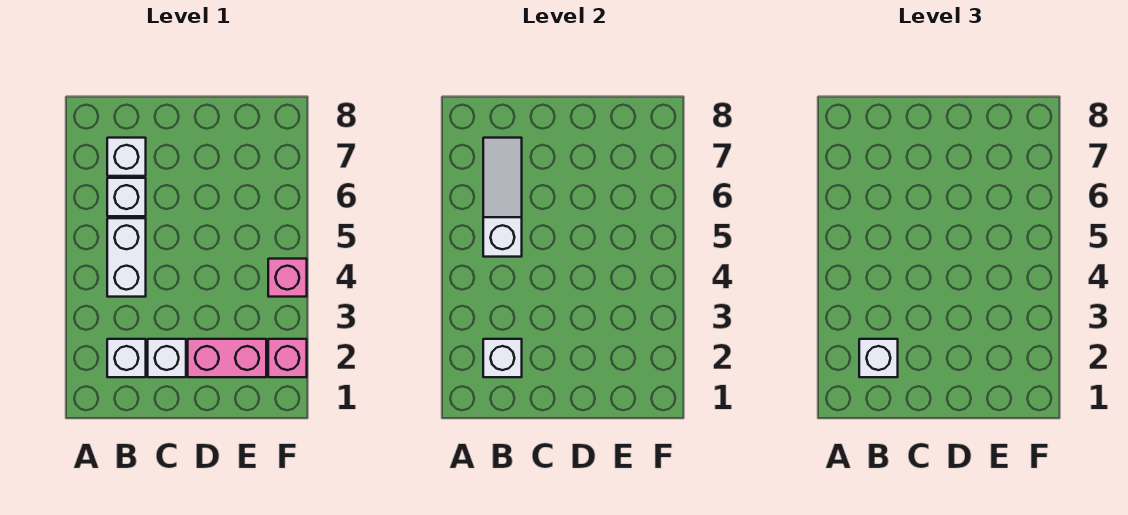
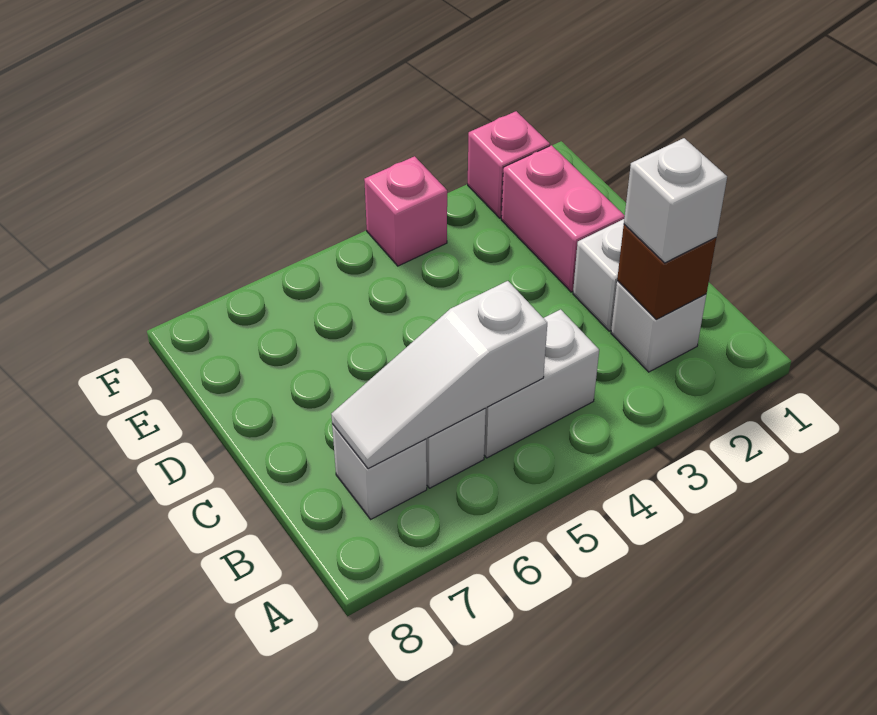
white brick B2 level 2 -> brown brick B2 level 2

